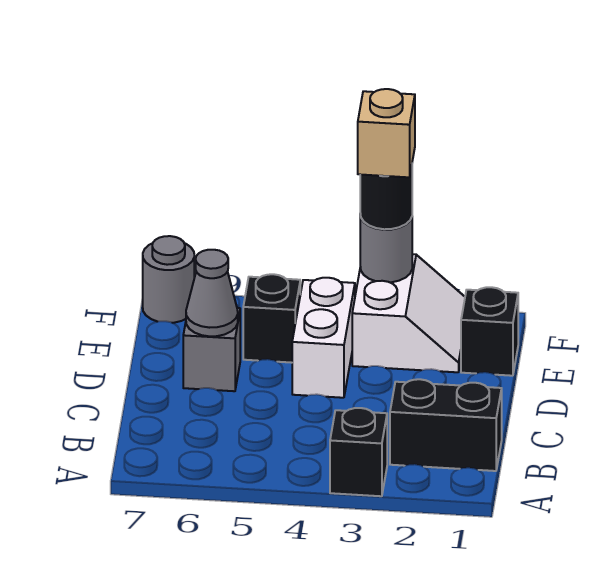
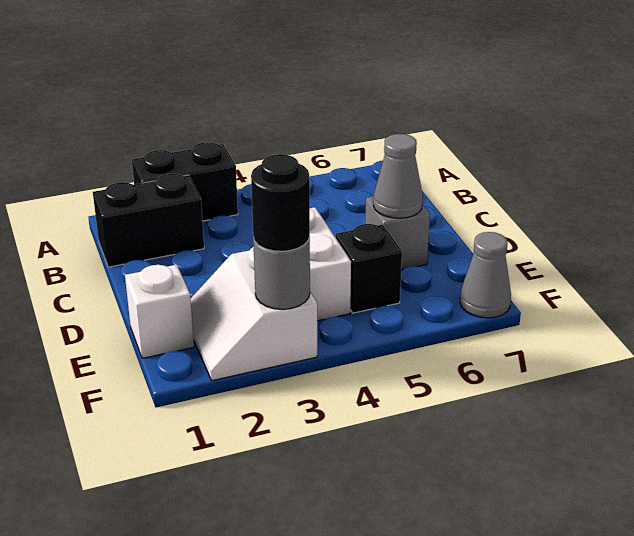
black brick A3 level 1 -> black brick A2:A3 level 1
black brick E1 level 1 -> white brick E1 level 1
tan brick F3 level 4 -> none
grey round brick F7 level 1 -> grey cone F7 level 1

